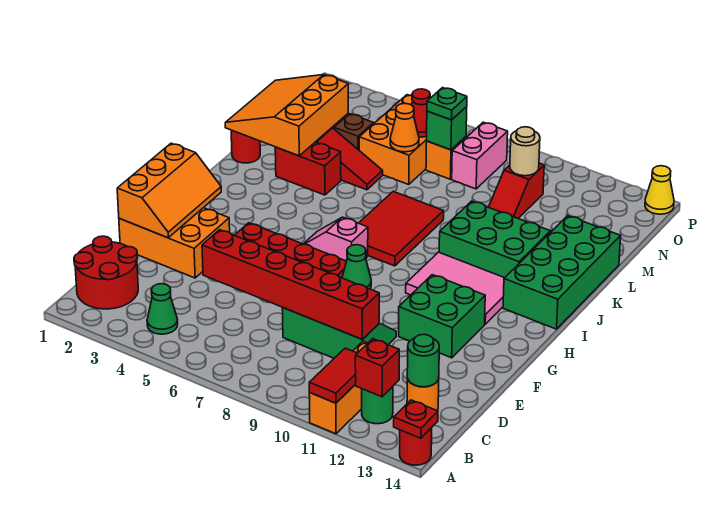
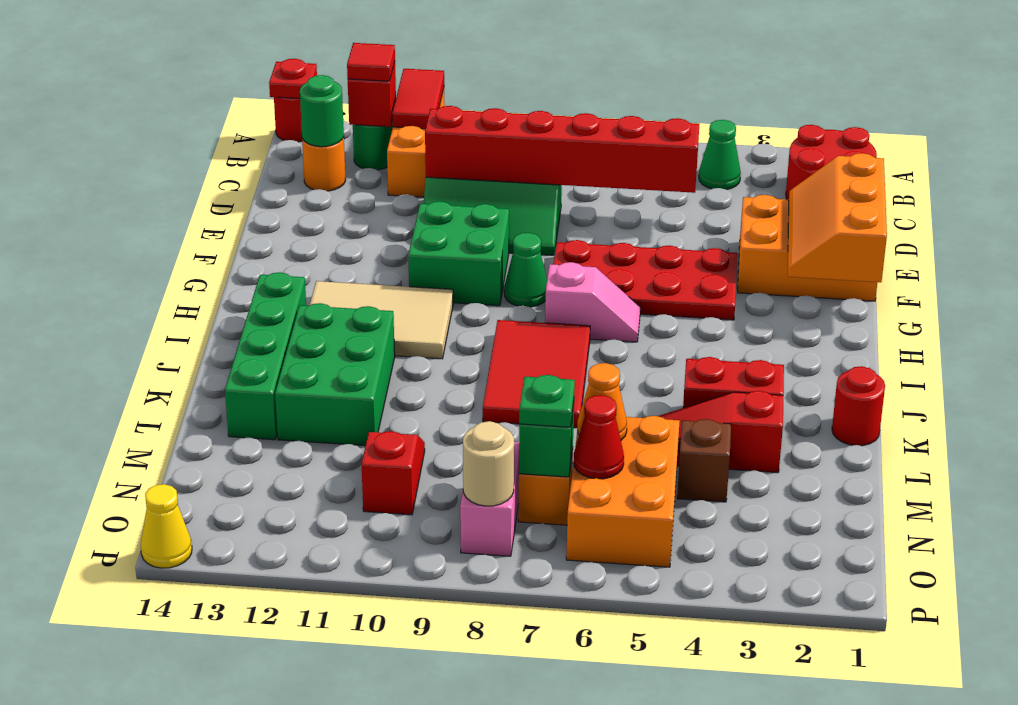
none -> red tile B12 level 3
green brick F11:G12 level 1 -> green brick F9:G10 level 1
pink tile H10:I12 level 1 -> tan tile H10:I12 level 1
green brick I13:L14 level 1 -> green brick I13:L13 level 1
green brick J10:K12 level 1 -> green brick J11:L12 level 1
orange slope K1:M3 level 2 top 3 -> none
tan round brick N10 level 2 -> tan round brick O8 level 2

